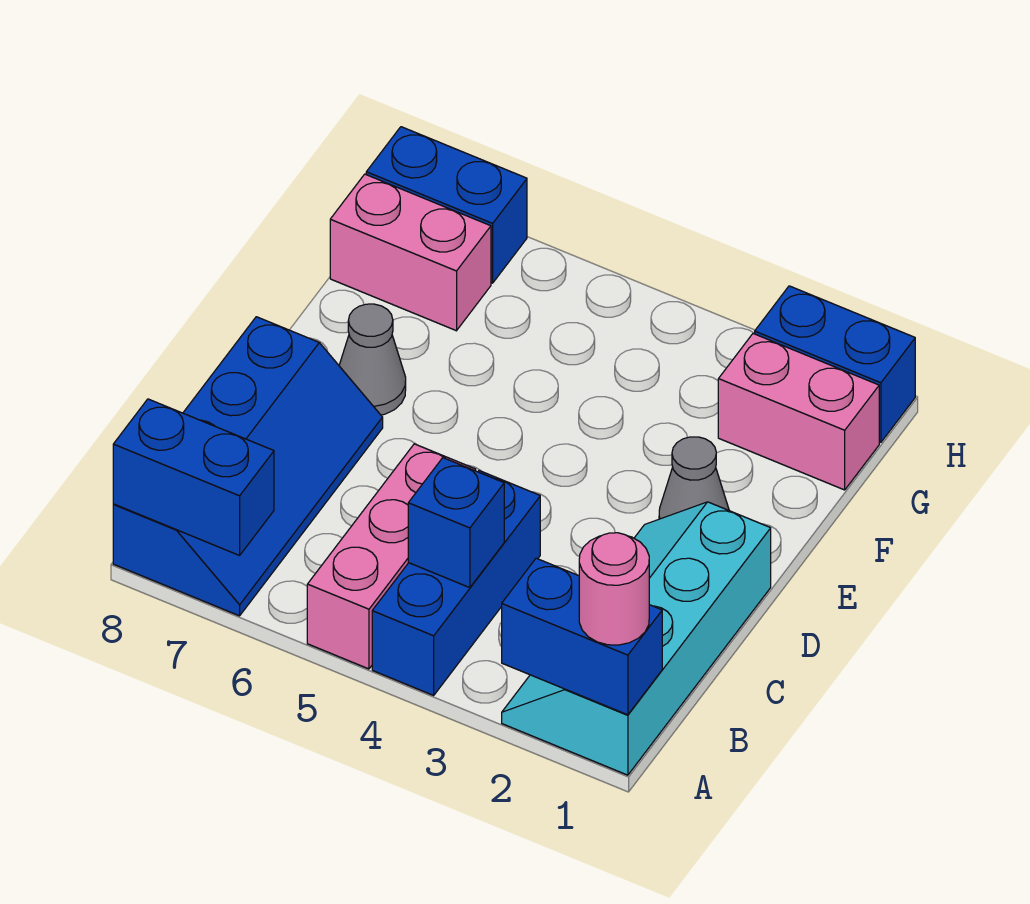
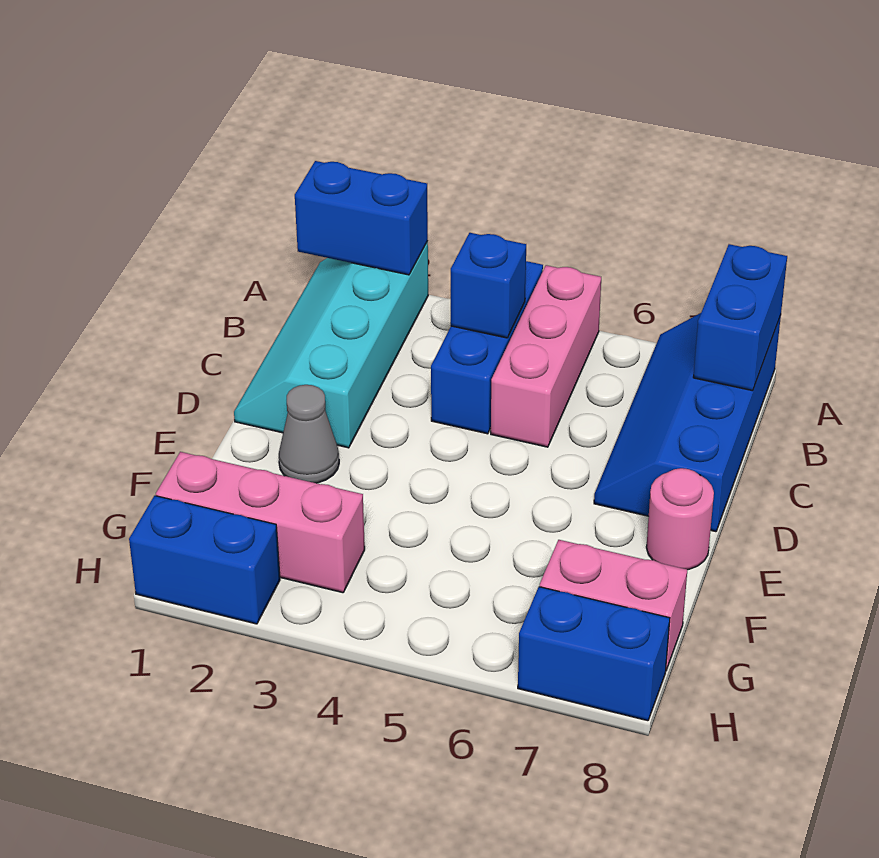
cyan slope A1:D2 level 1 top 1 -> cyan slope A1:D2 level 1 top 2
pink round brick A1 level 3 -> pink round brick E8 level 1
blue brick A7:A8 level 2 -> blue brick A8:B8 level 2
grey cone E7 level 1 -> none
pink brick G1:G2 level 1 -> pink brick G1:G3 level 1

